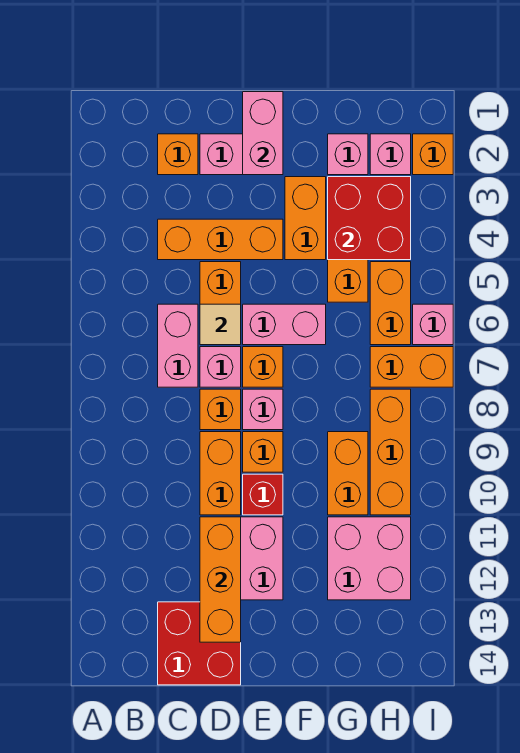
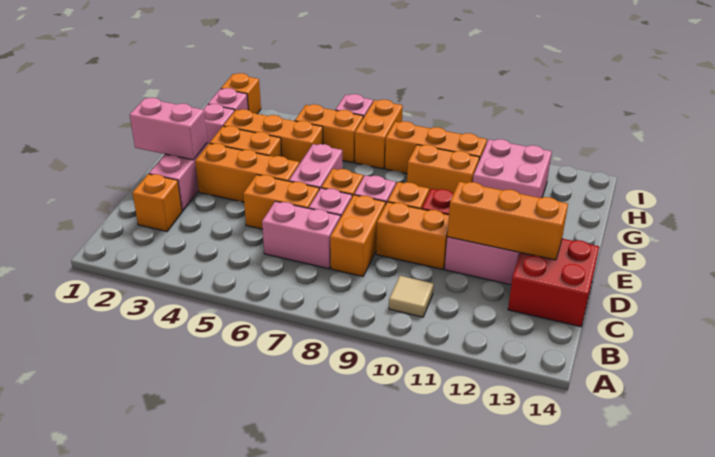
orange brick C4:E4 level 1 -> orange brick E3:E5 level 1
tan tile D6 level 2 -> tan tile B10 level 1
orange brick D8 level 1 -> orange brick C8:D8 level 1
red brick G3:H4 level 2 -> none

